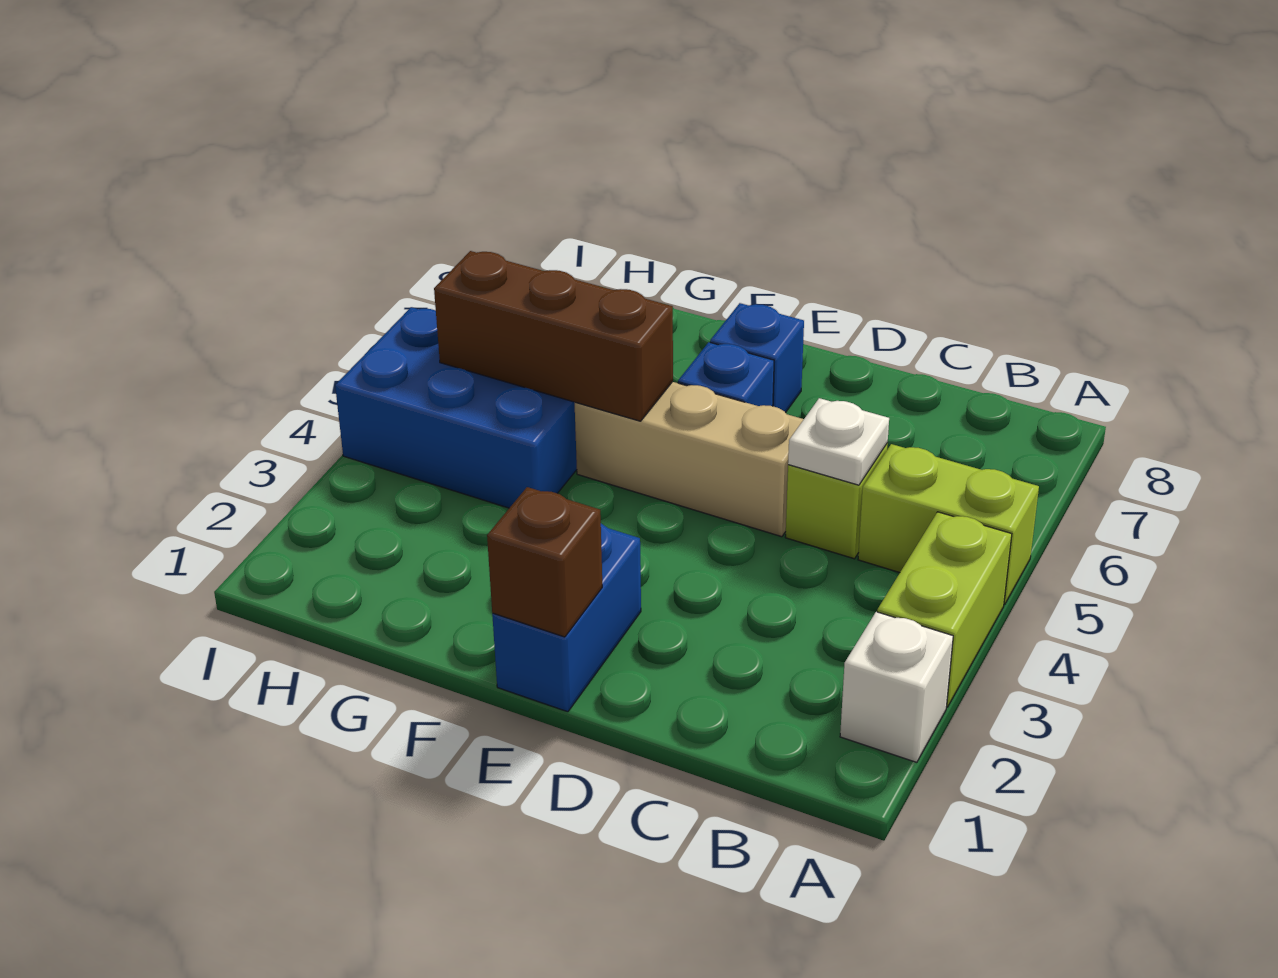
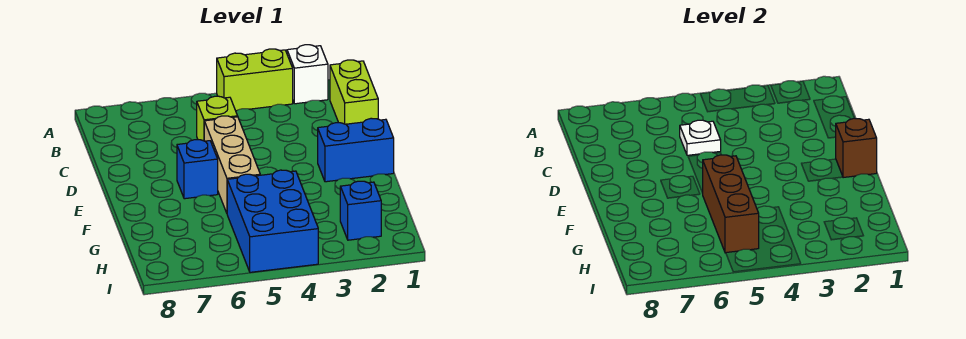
lime brick A5:B5 level 1 -> lime brick B1:C1 level 1
blue brick E7 level 1 -> blue brick H2 level 1

